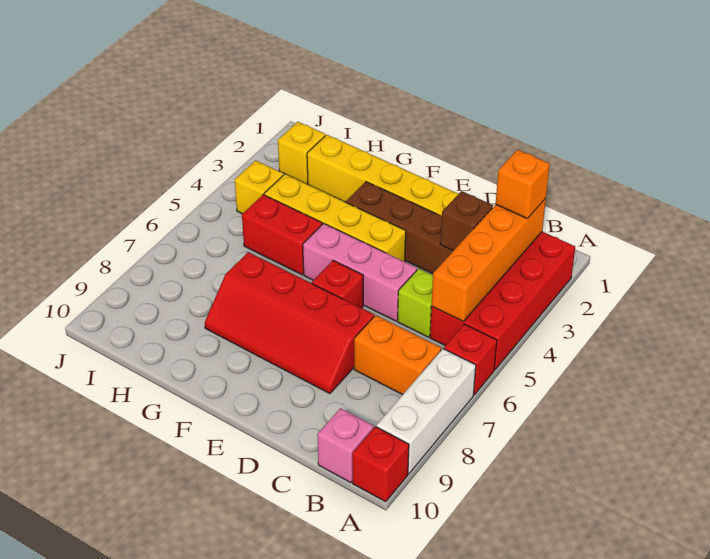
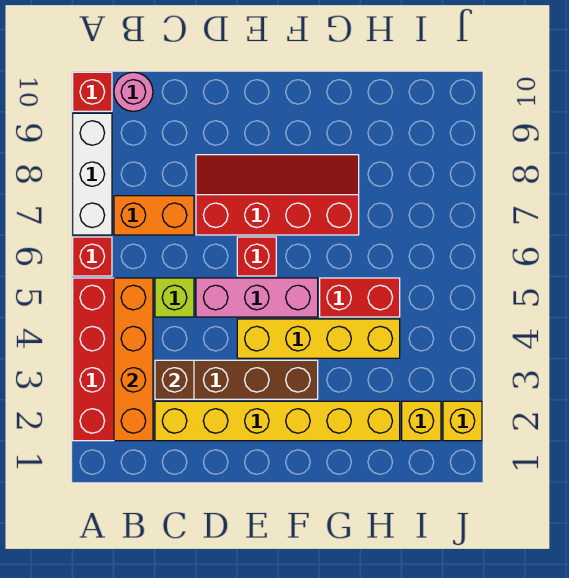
orange brick B2 level 3 -> none
pink brick B10 level 1 -> pink round brick B10 level 1
yellow brick I4 level 1 -> yellow brick J2 level 1

